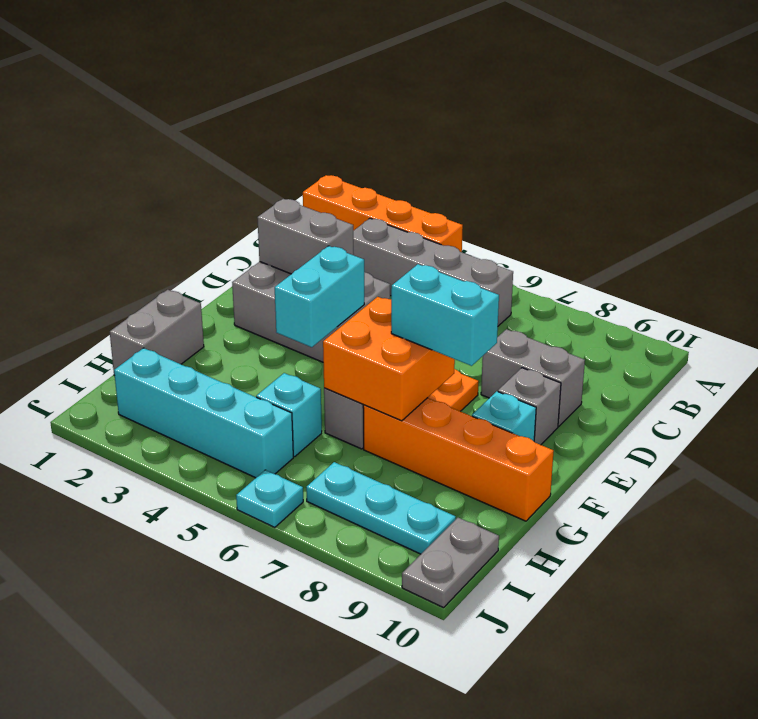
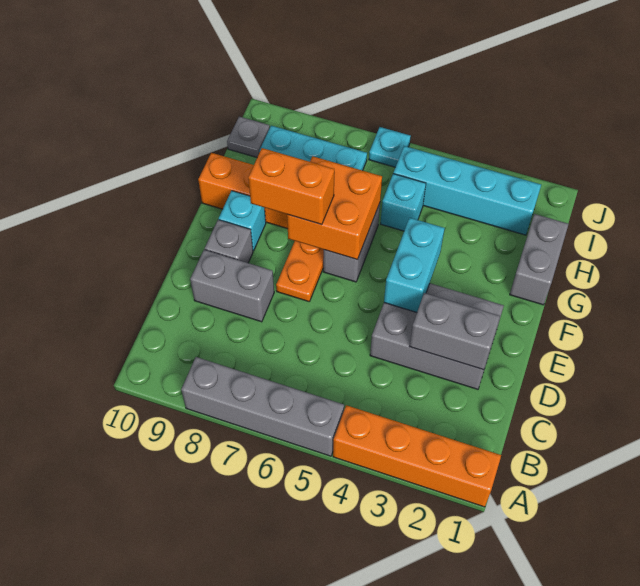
grey brick B3:B6 level 1 -> grey brick A5:A8 level 1
cyan brick F7:F8 level 3 -> orange brick F7:F8 level 3
grey plate I10:J10 level 1 -> grey plate I10 level 1

